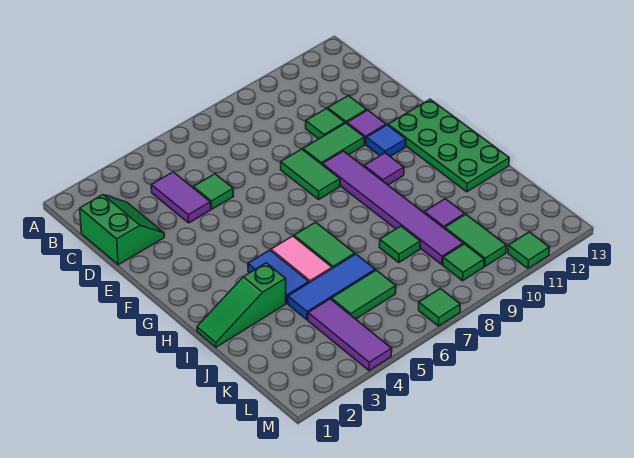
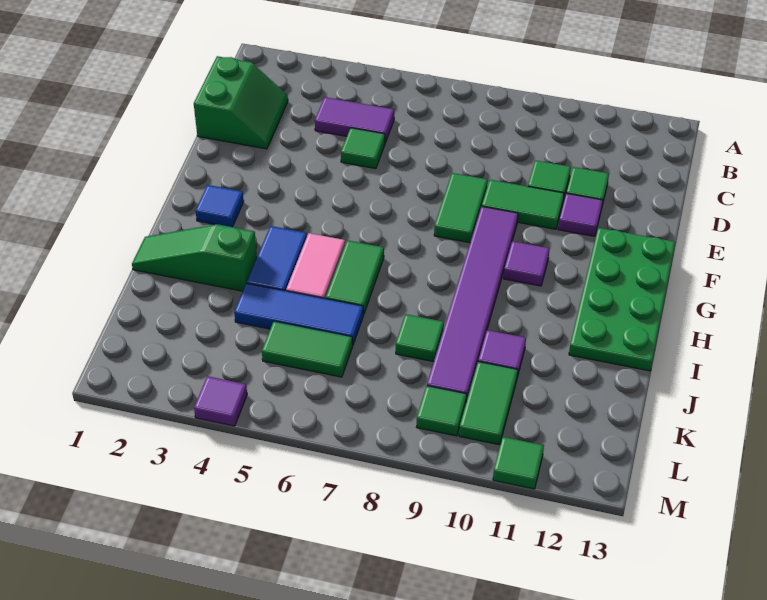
purple tile C4:D4 level 1 -> purple tile C4:C5 level 1
blue tile F11 level 1 -> blue tile G2 level 1
purple tile K4:M4 level 1 -> purple tile M4 level 1
green tile M7 level 1 -> none

